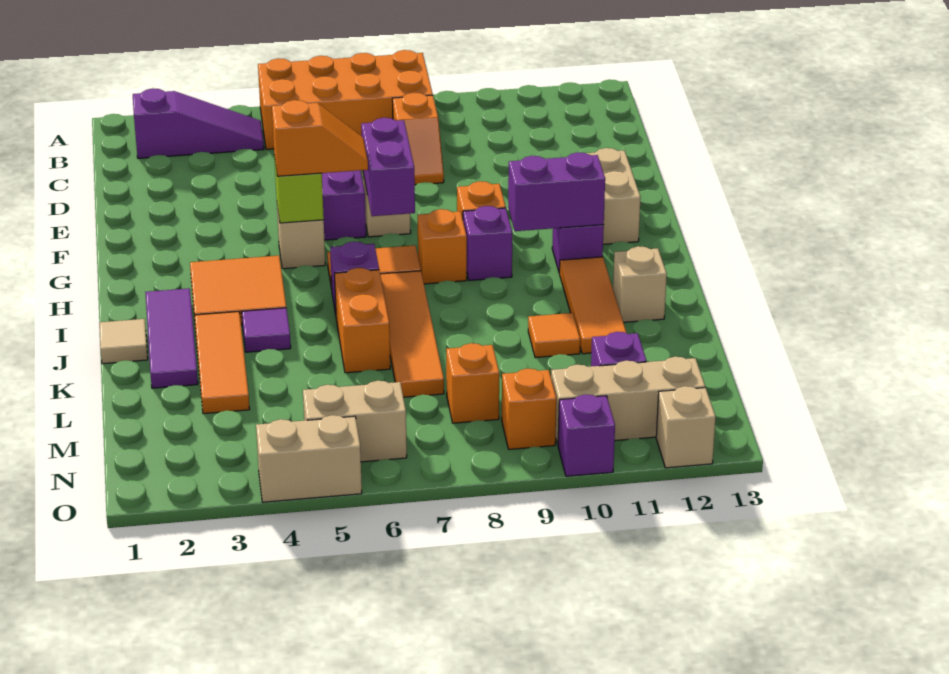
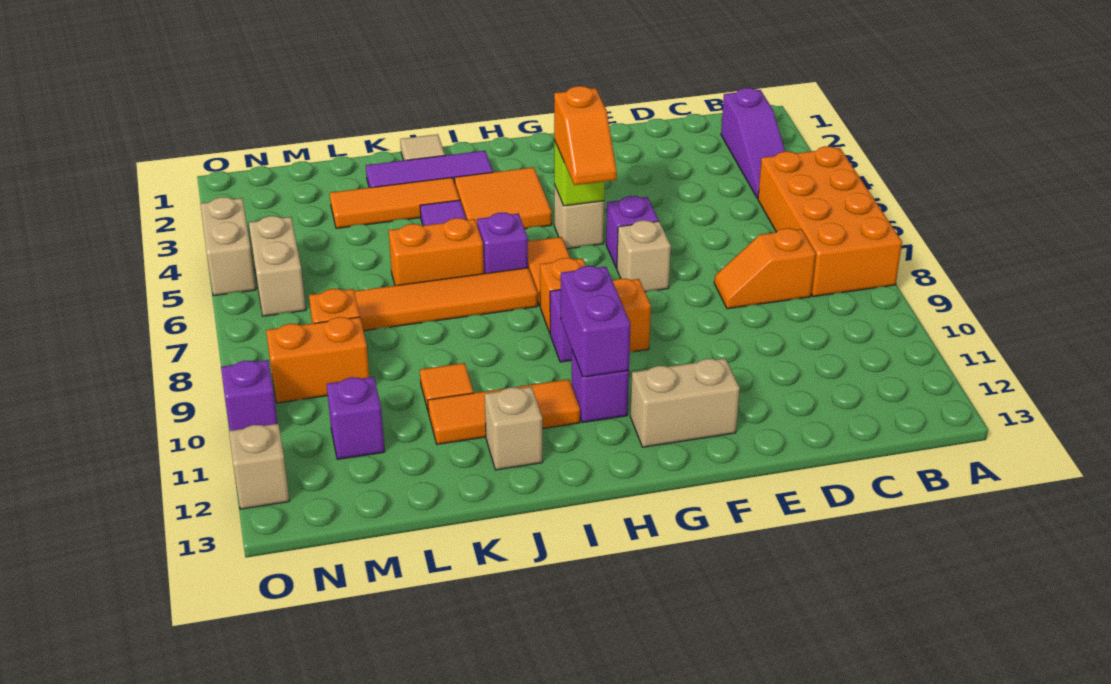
purple brick F7:G7 level 2 -> none
orange brick N9 level 1 -> orange brick M9:N9 level 1
tan brick N10:N12 level 1 -> none

